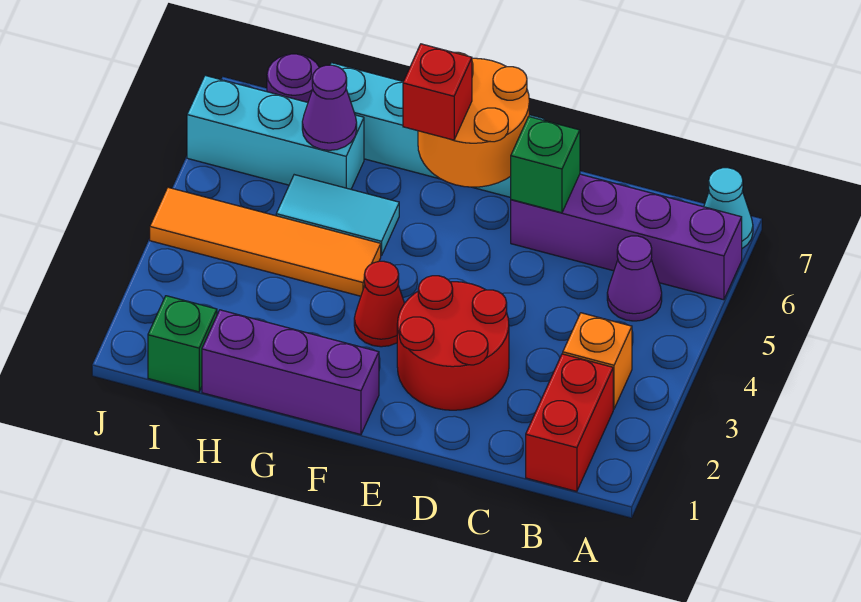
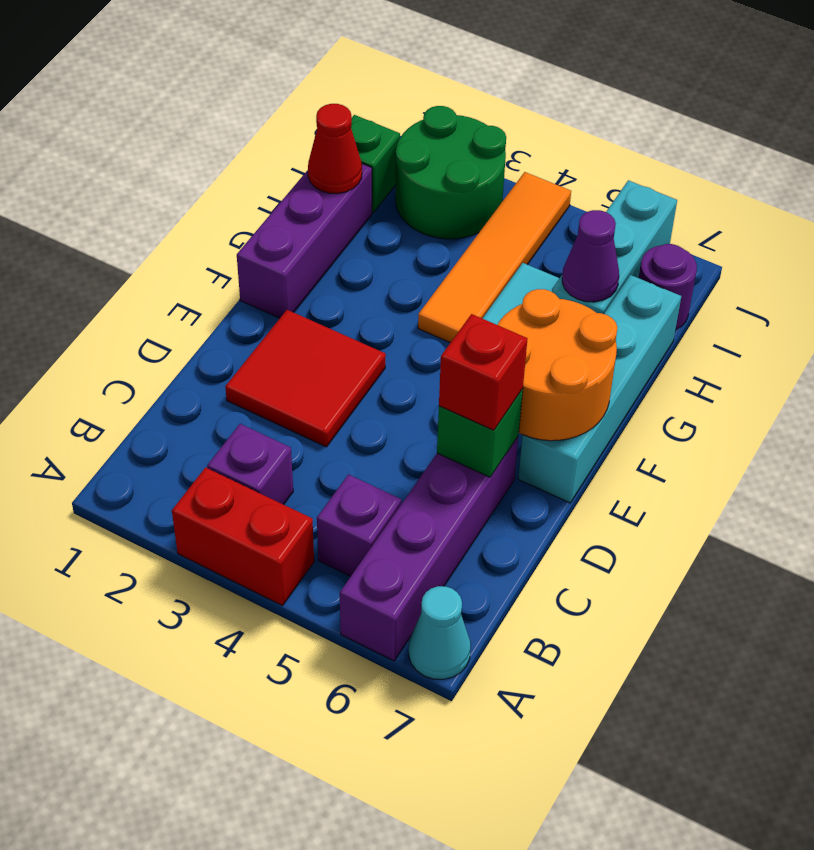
red brick B1:B2 level 1 -> red brick A3:A4 level 1
orange brick B3 level 1 -> purple brick B3 level 1
purple cone B5 level 1 -> purple brick B5 level 1
red round brick D2:E3 level 1 -> red tile D2:E3 level 1
red cone F3 level 1 -> red cone H1 level 2
red brick F6 level 3 -> red brick D6 level 3
none -> green round brick I2:J3 level 1

